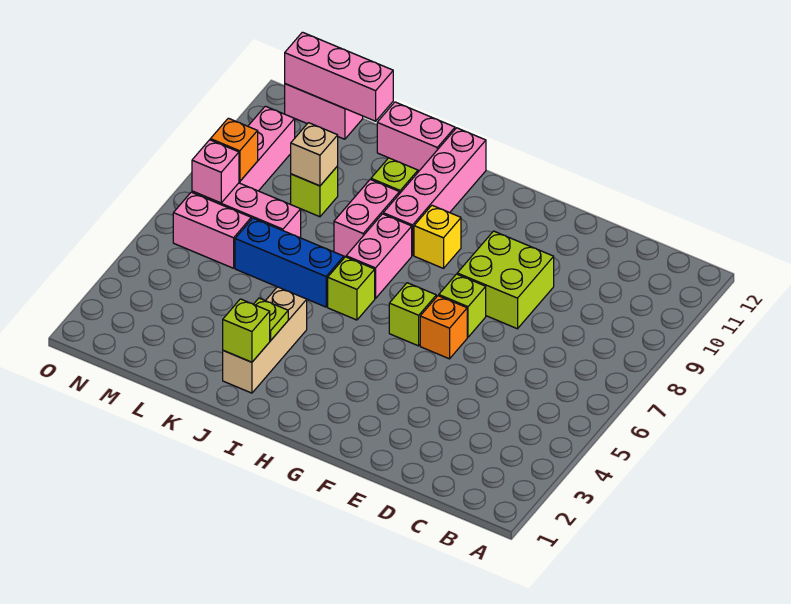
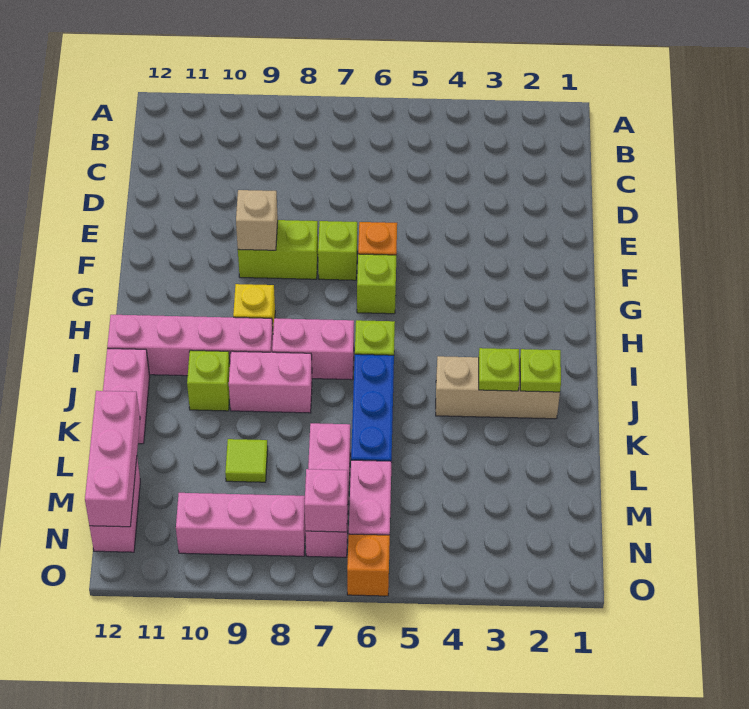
lime brick E8:F9 level 1 -> lime brick F8:F9 level 1
lime brick J2 level 2 -> lime plate J2 level 2
lime brick L9 level 1 -> lime tile L9 level 1
tan brick L9 level 2 -> tan brick F9 level 2
orange brick N8 level 2 -> orange brick O6 level 1

